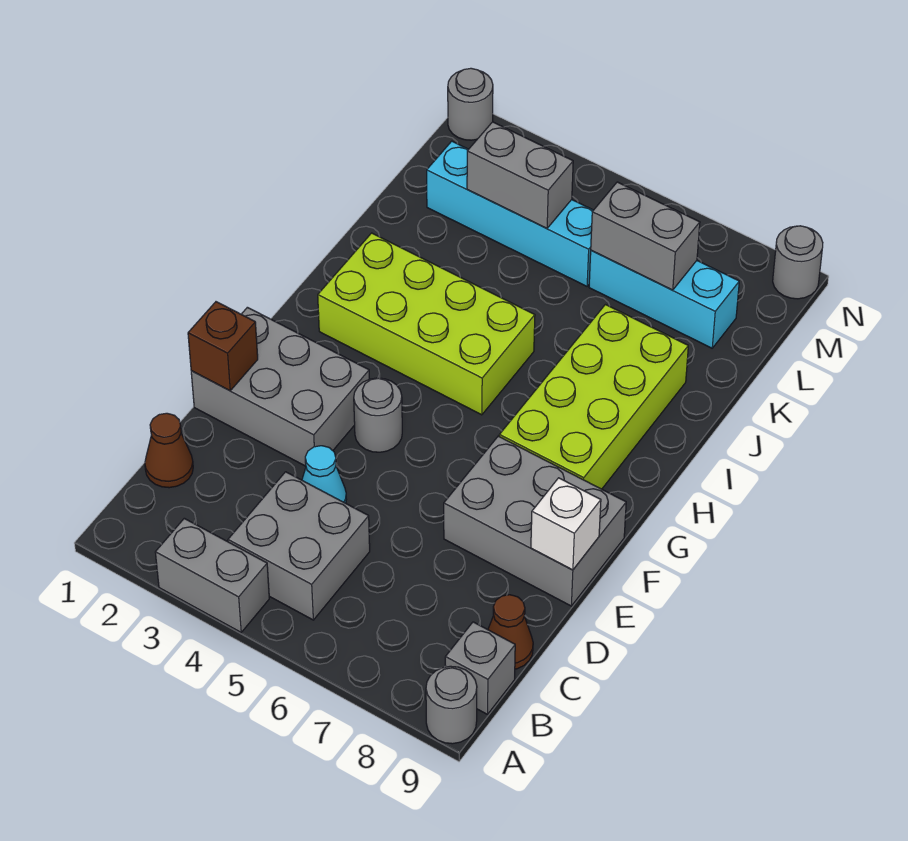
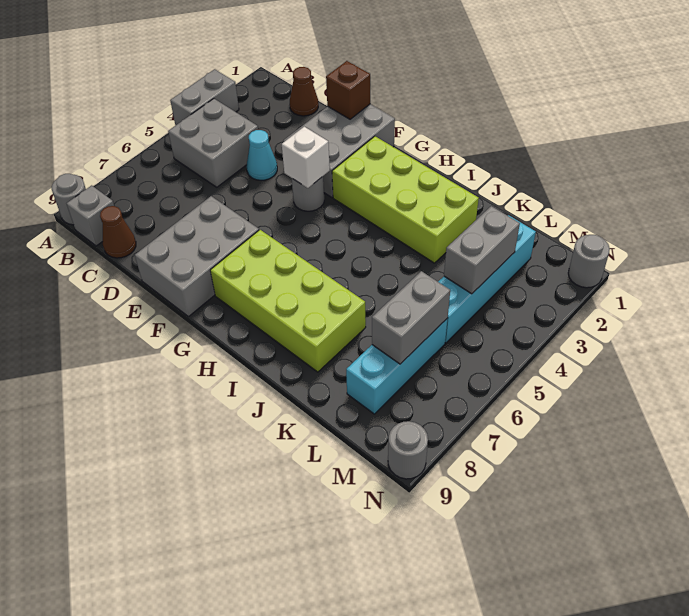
white brick E9 level 2 -> white brick F4 level 2
lime brick H2:I5 level 1 -> lime brick G2:J3 level 1

